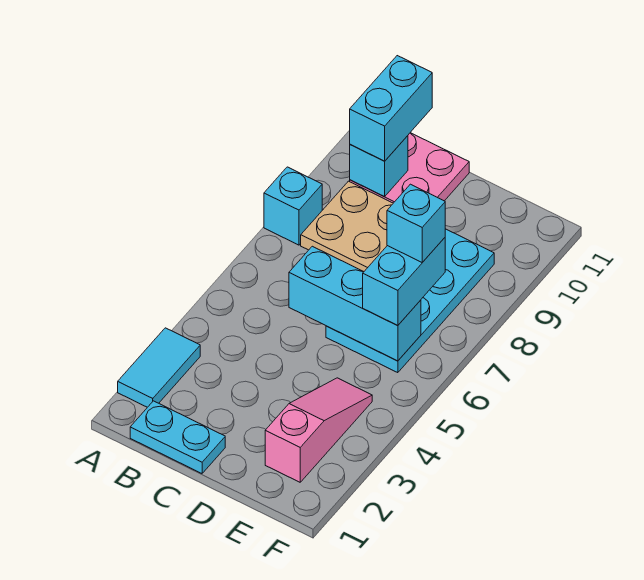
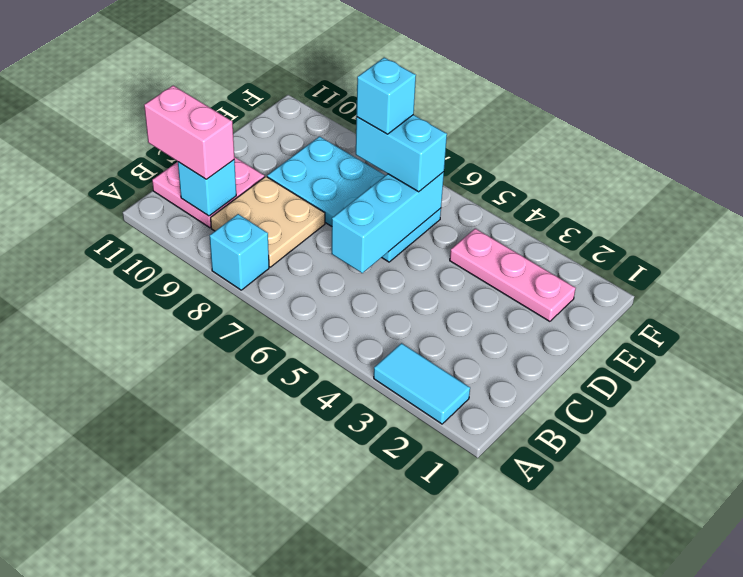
cyan plate B1:C1 level 1 -> none
cyan brick B10:B11 level 3 -> pink brick B10:B11 level 3
pink slope E2:E4 level 1 top 2 -> pink plate E2:E4 level 1

